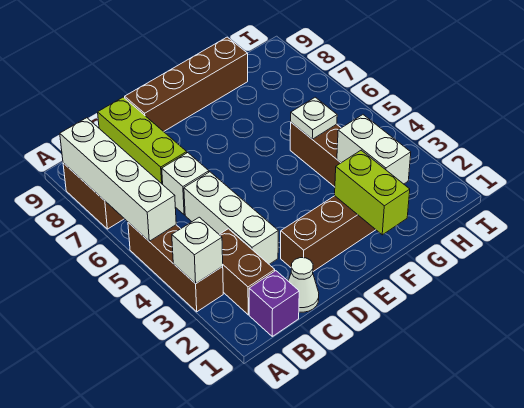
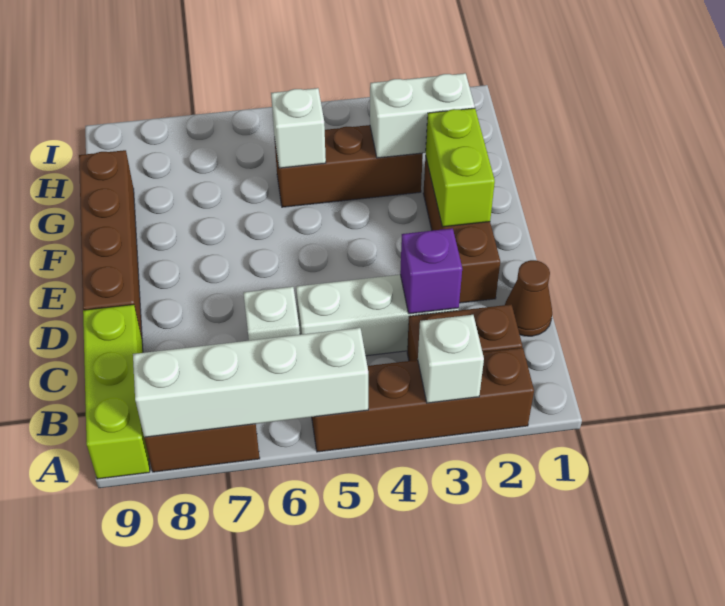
brown brick A3:A5 level 1 -> brown brick A2:A5 level 1
purple brick B1 level 1 -> purple brick C3 level 2
white cone C1 level 1 -> brown cone C1 level 1
lime brick C7:C9 level 1 -> lime brick A9:C9 level 1
lime brick F1:F2 level 2 -> lime brick E2:F2 level 2
white plate G5 level 2 -> white brick G5 level 2

